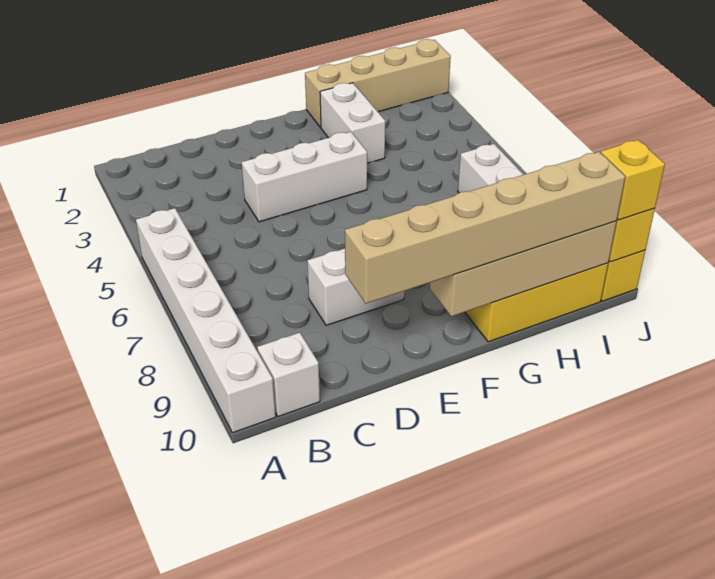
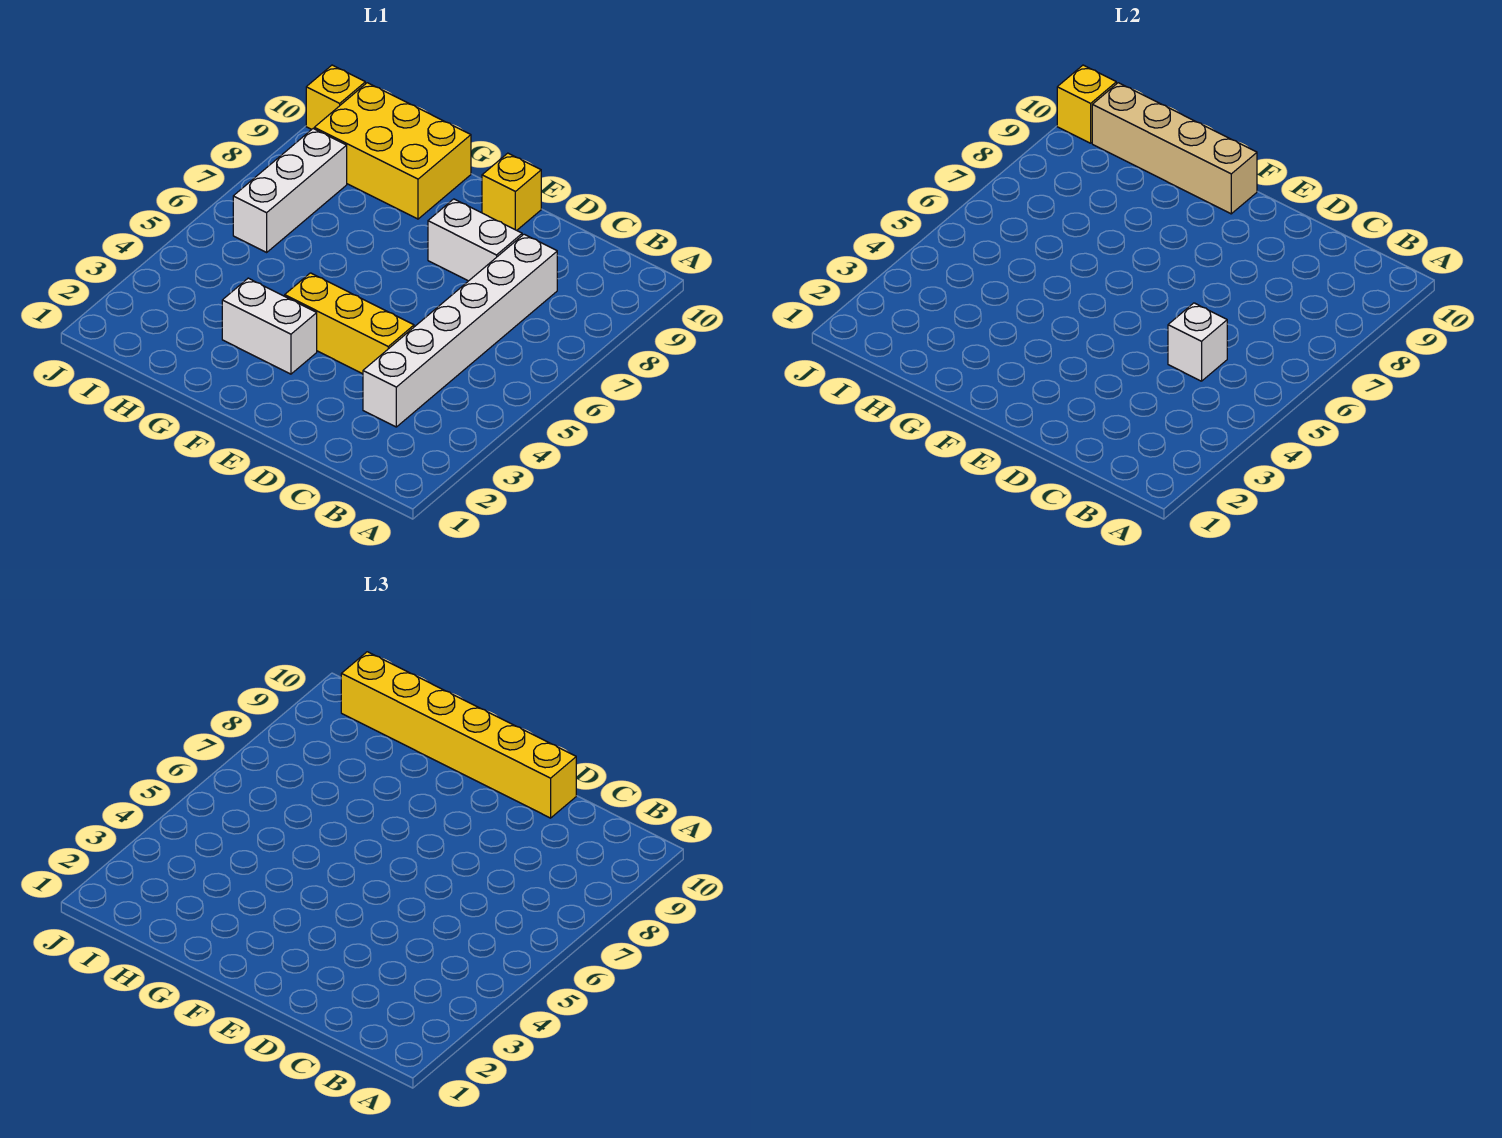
white brick A5:A10 level 1 -> white brick C3:C8 level 1
white brick B10 level 1 -> white brick C5 level 2
white brick D4:F4 level 1 -> yellow brick D4:F4 level 1
tan brick D10:I10 level 3 -> yellow brick D10:I10 level 3
tan brick G1:J1 level 1 -> none
white brick G2:G3 level 1 -> white brick F3:G3 level 1
yellow brick J10 level 3 -> yellow brick E10 level 1

